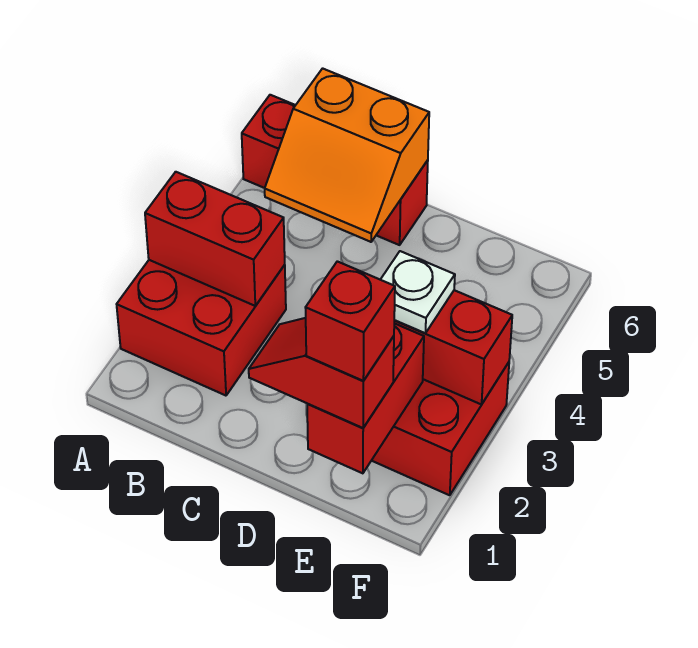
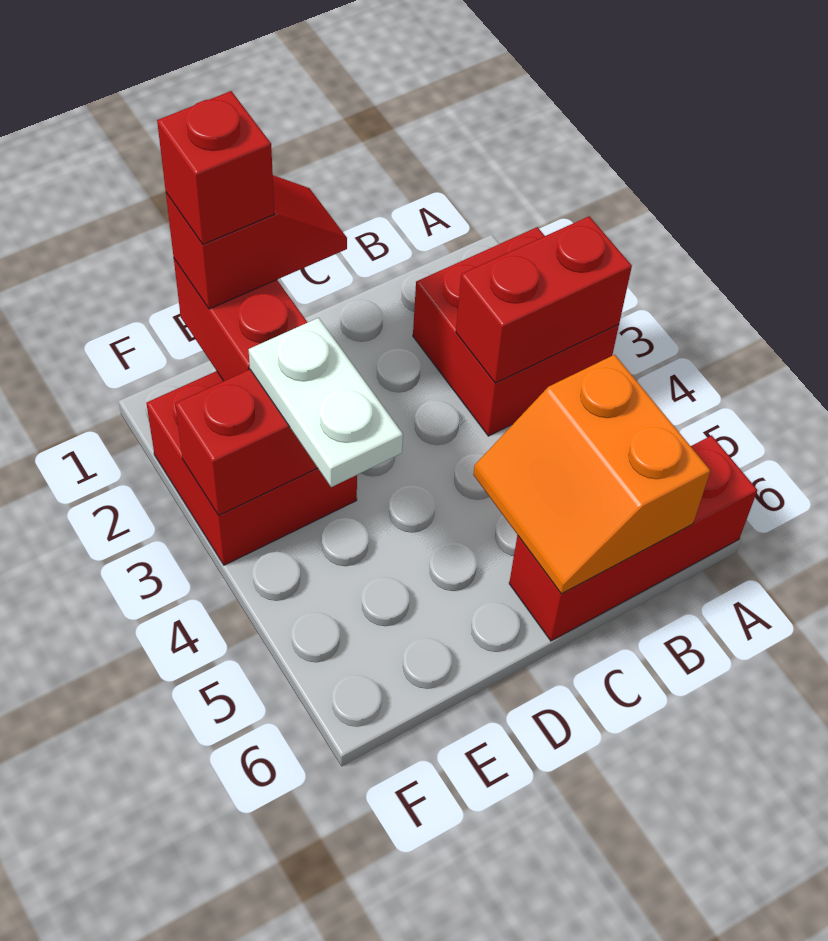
orange slope B5:C6 level 2 top 6 -> orange slope B5:C6 level 2 top B
white plate E3 level 3 -> white plate E3:E4 level 3

